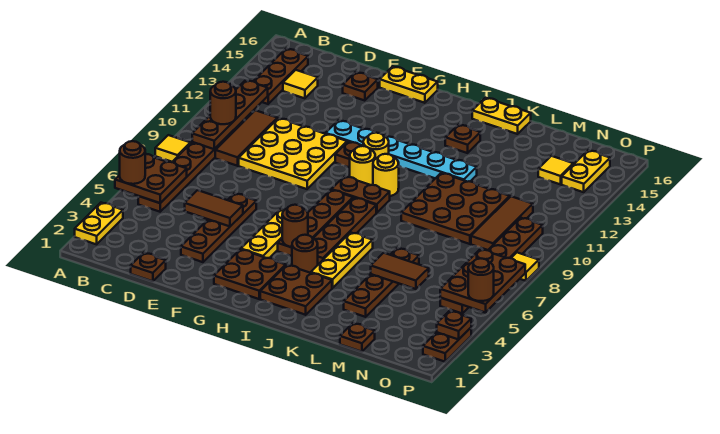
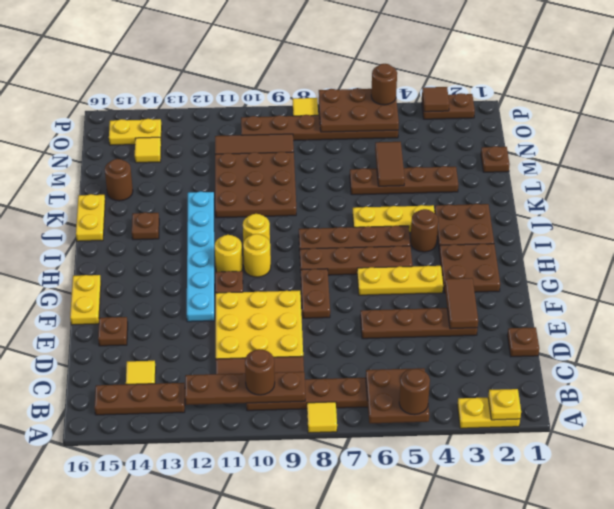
none -> yellow plate A2 level 2
brown tile D5:E5 level 2 -> brown tile E3:F3 level 2
brown round brick H5 level 2 -> brown round brick L15 level 1
brown plate H9:I9 level 1 -> brown plate F8:G8 level 1
brown plate P3 level 2 -> brown tile P3 level 2

